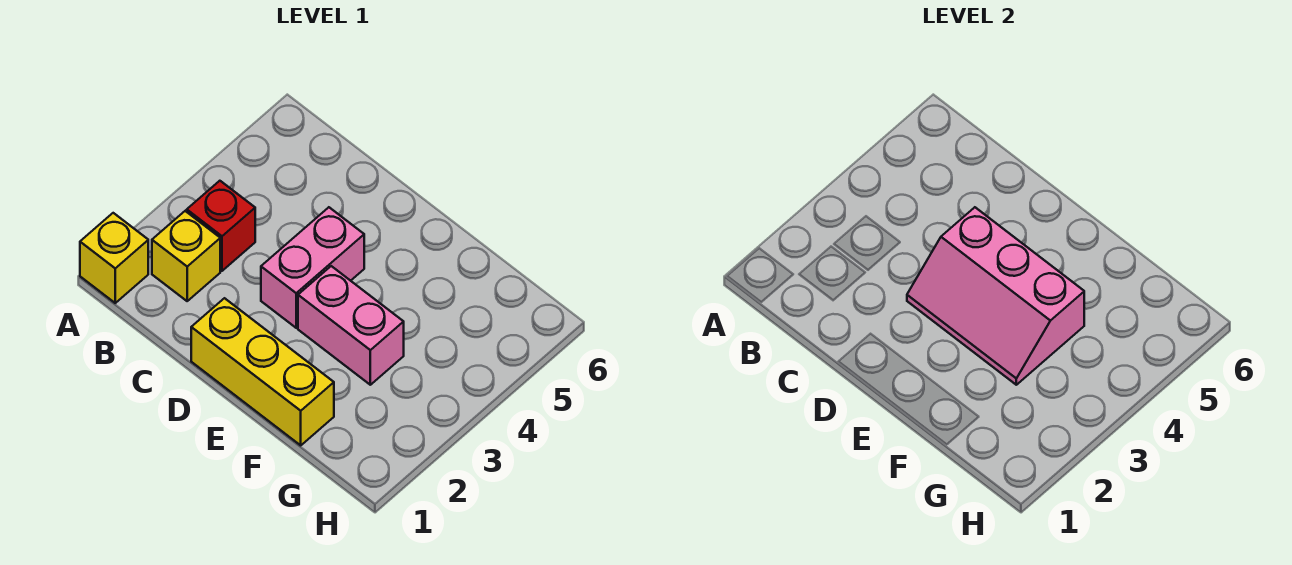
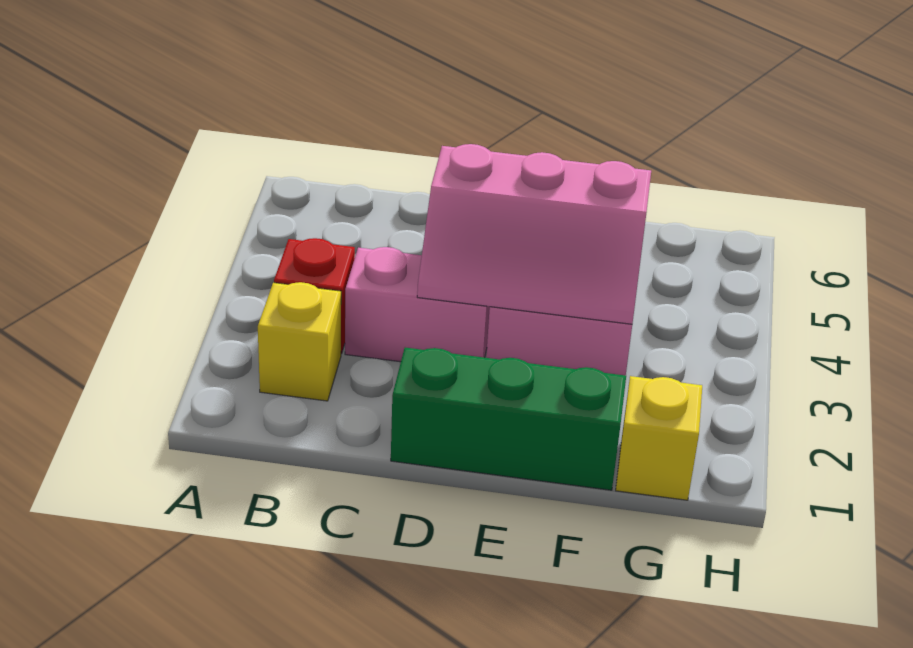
yellow brick A1 level 1 -> yellow brick G1 level 1
yellow brick D1:F1 level 1 -> green brick D1:F1 level 1
pink brick D3:D4 level 1 -> pink brick C3:D3 level 1

